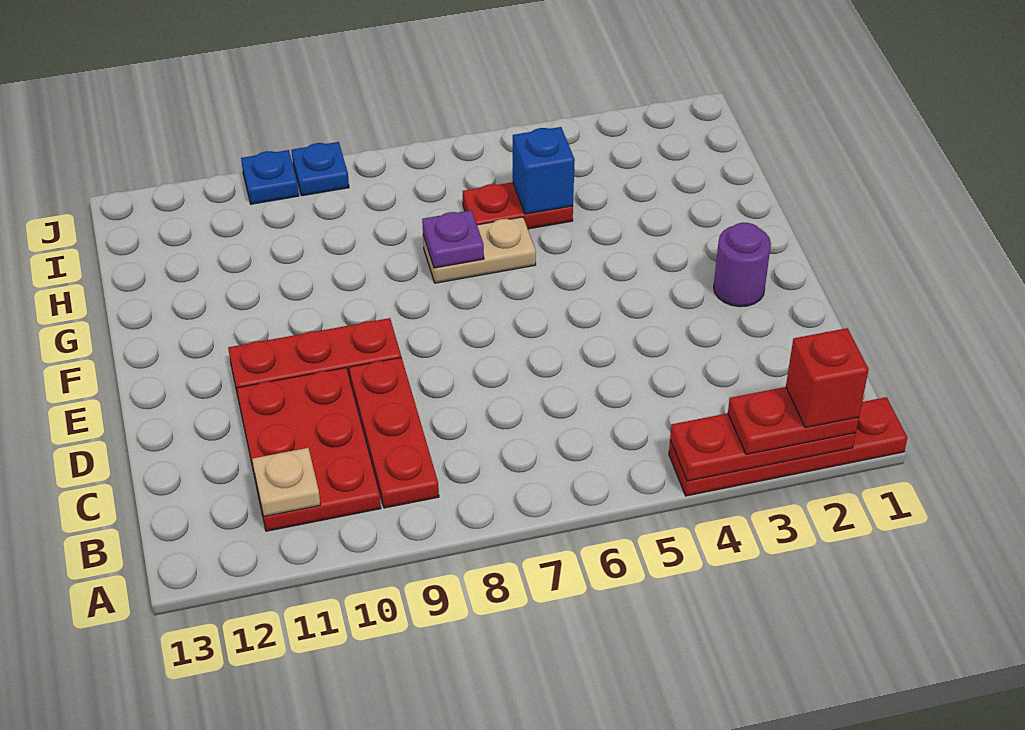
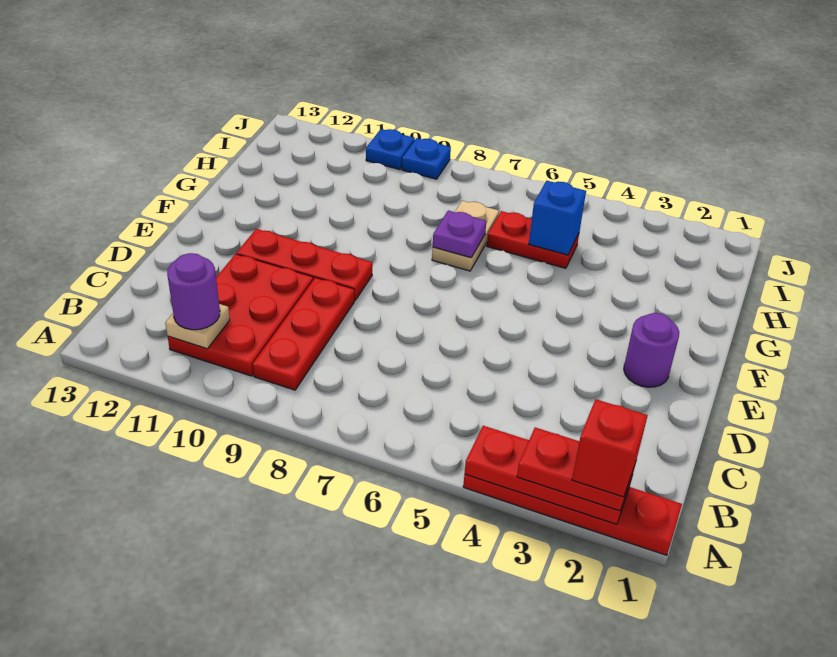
none -> purple round brick B11 level 3
tan plate G6:G7 level 1 -> tan plate G7:H7 level 1

